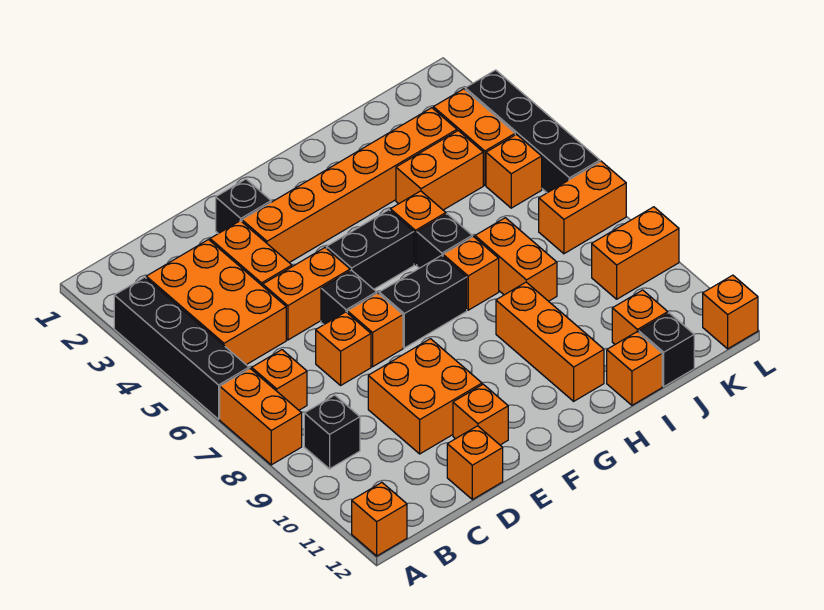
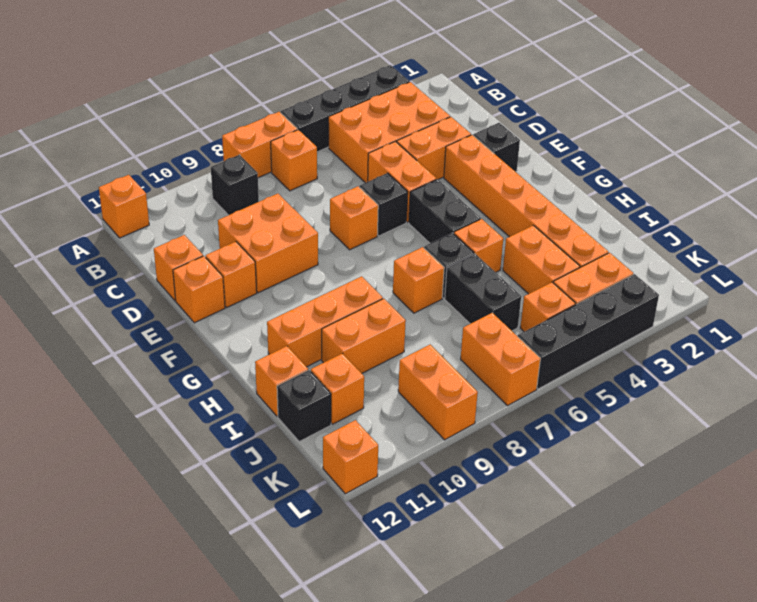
orange brick D7 level 1 -> orange brick E12 level 1
black brick F7:G7 level 1 -> black brick I6:J6 level 1
orange brick I7:I8 level 1 -> orange brick I9:I10 level 1

